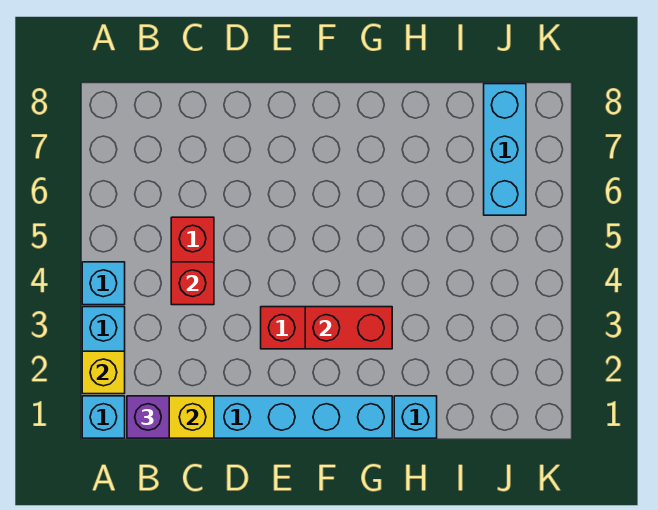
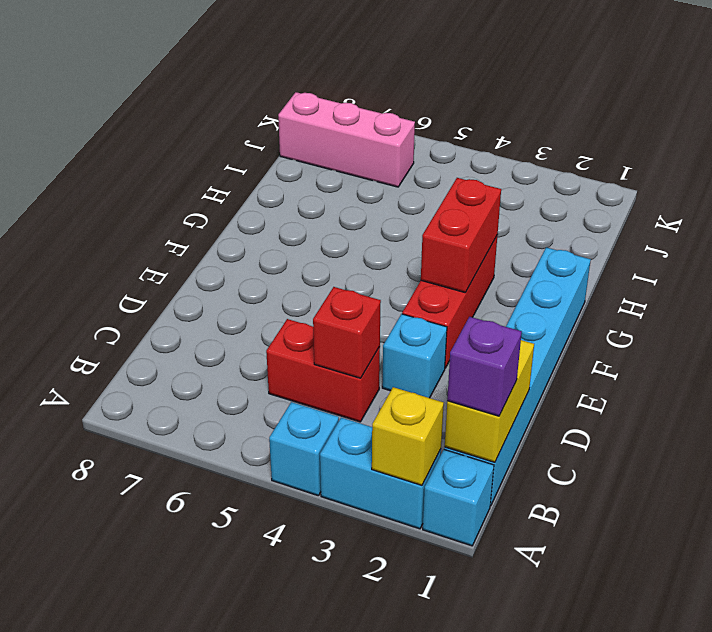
cyan brick H1 level 1 -> cyan brick D3 level 1
cyan brick J6:J8 level 1 -> pink brick J6:J8 level 1

